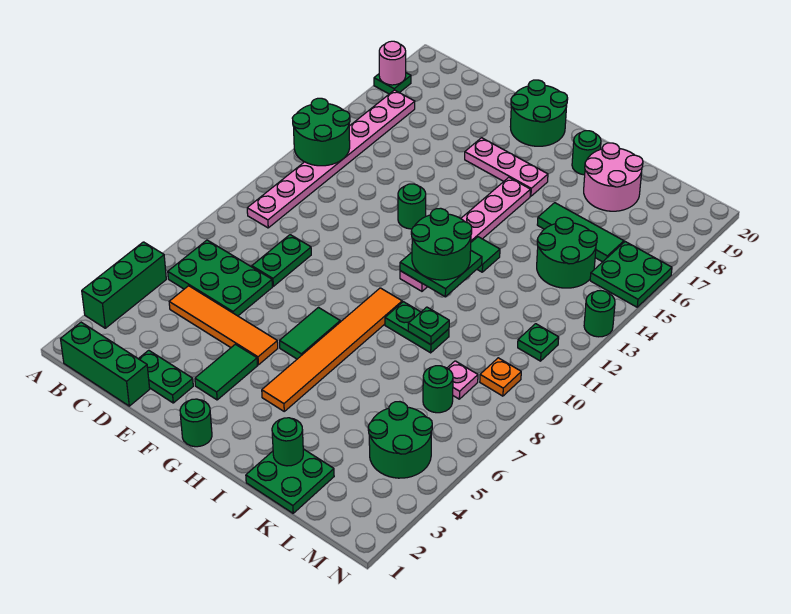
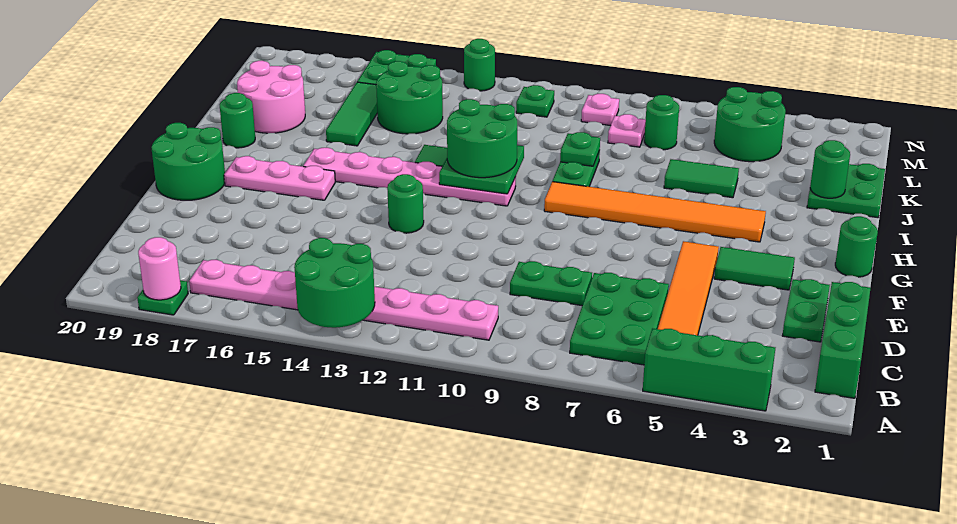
pink plate F17:H17 level 1 -> pink plate G16:G18 level 1
green tile G6:G7 level 1 -> green tile J5:J6 level 1
orange plate M9 level 1 -> pink plate M9 level 1

